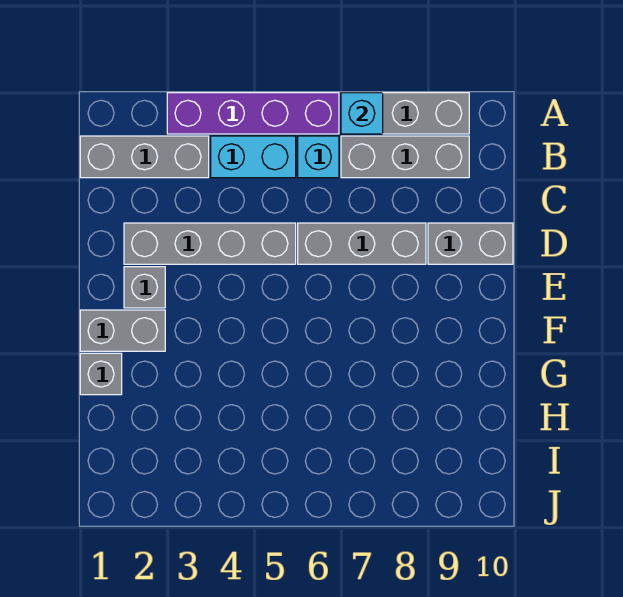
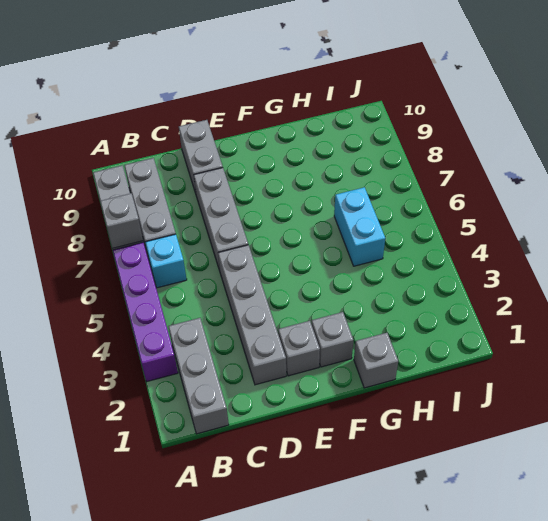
cyan brick A7 level 2 -> grey brick A7 level 2
cyan brick B4:B5 level 1 -> cyan brick H5:H6 level 1
grey brick F1:F2 level 1 -> grey brick F2 level 1

